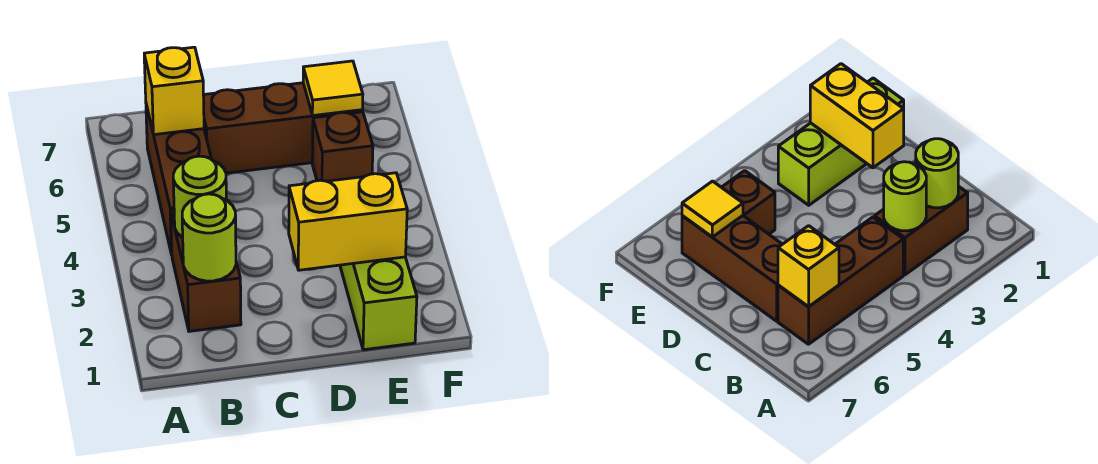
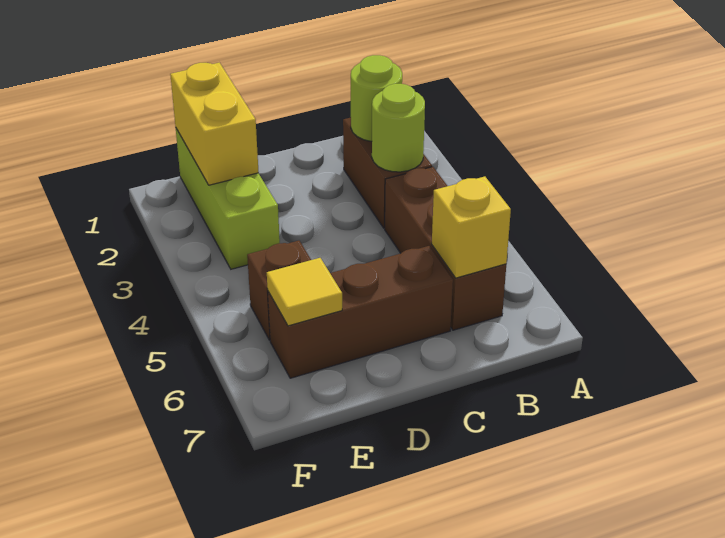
yellow brick D2:E2 level 2 -> yellow brick E1:E2 level 2

